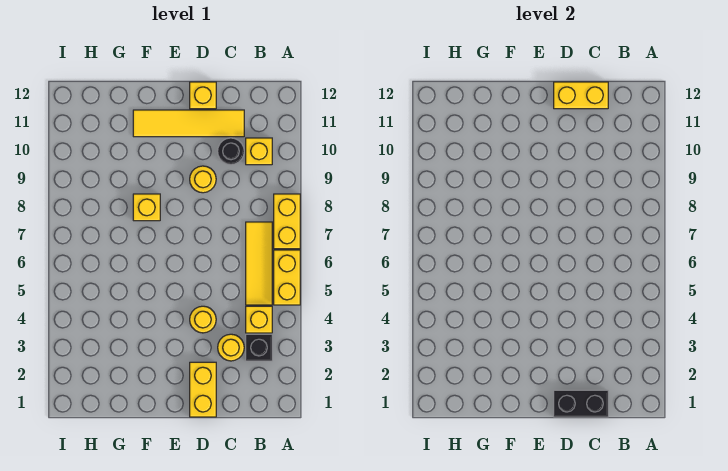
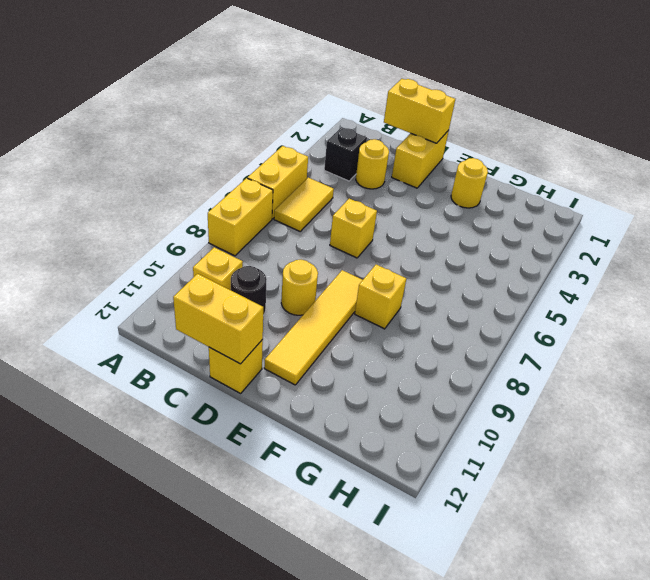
yellow brick B4 level 1 -> yellow brick D6 level 1
yellow tile B5:B7 level 1 -> yellow tile B5:B6 level 1
black brick C1:D1 level 2 -> yellow brick C1:D1 level 2
yellow tile C11:F11 level 1 -> yellow tile E8:E11 level 1
yellow round brick D4 level 1 -> yellow round brick F2 level 1

